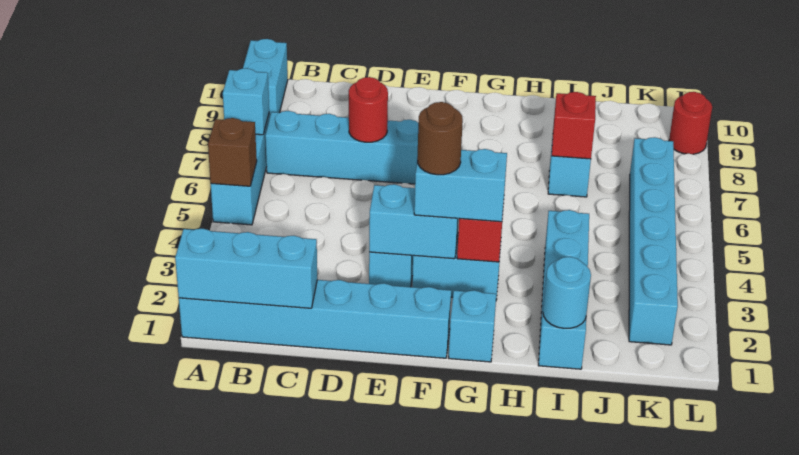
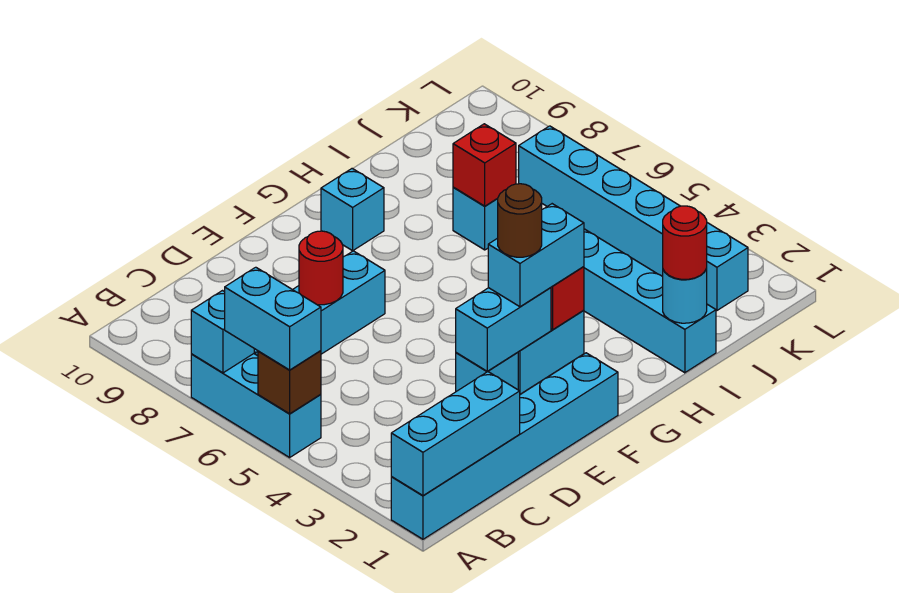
cyan brick A9:A10 level 1 -> cyan brick A5:A6 level 3
cyan brick G1 level 1 -> cyan brick G9 level 1
red round brick L9 level 1 -> red round brick I1 level 3

